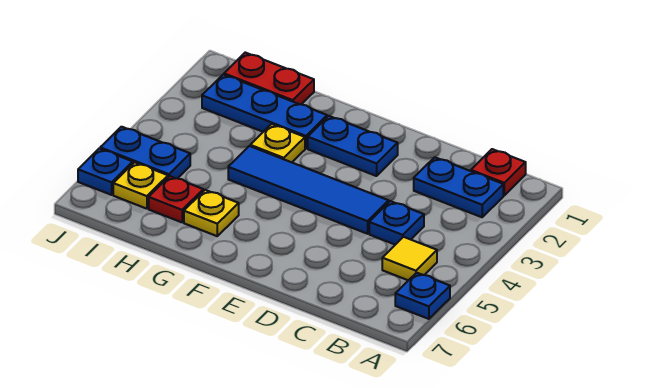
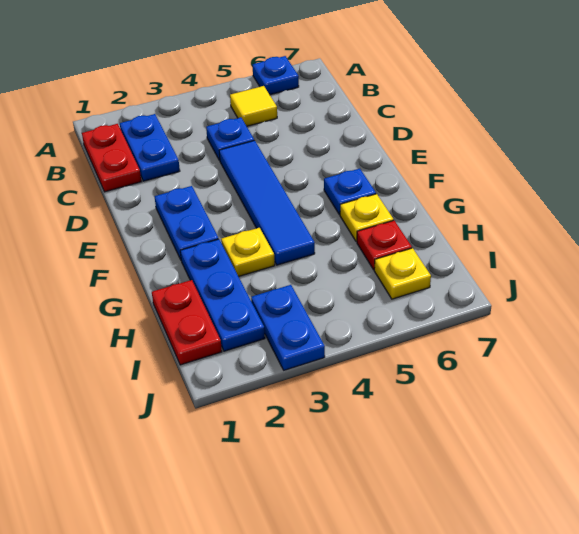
red plate B1 level 1 -> red plate B1:C1 level 1
blue plate I5:J5 level 1 -> blue plate I3:J3 level 1
blue plate J6 level 1 -> blue plate F6 level 1

